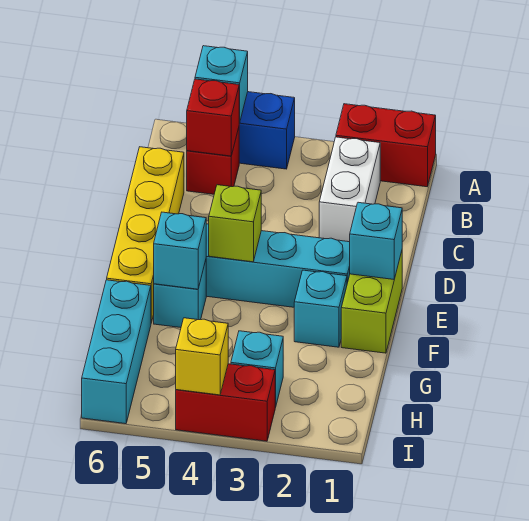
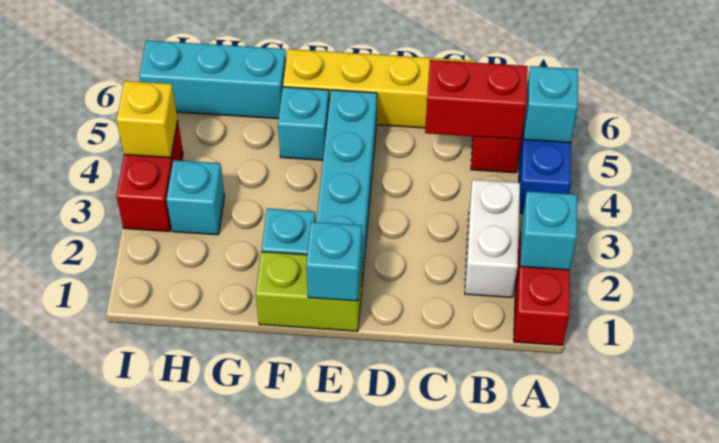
white brick B2:C2 level 1 -> white brick B2:B3 level 1
red brick B5 level 2 -> red brick B5:C5 level 2
lime brick E4 level 2 -> none
cyan brick F5 level 2 -> cyan brick A2 level 2

